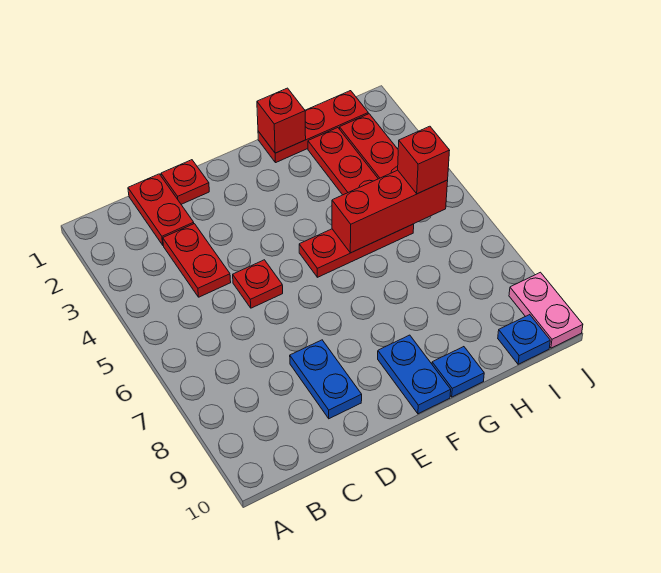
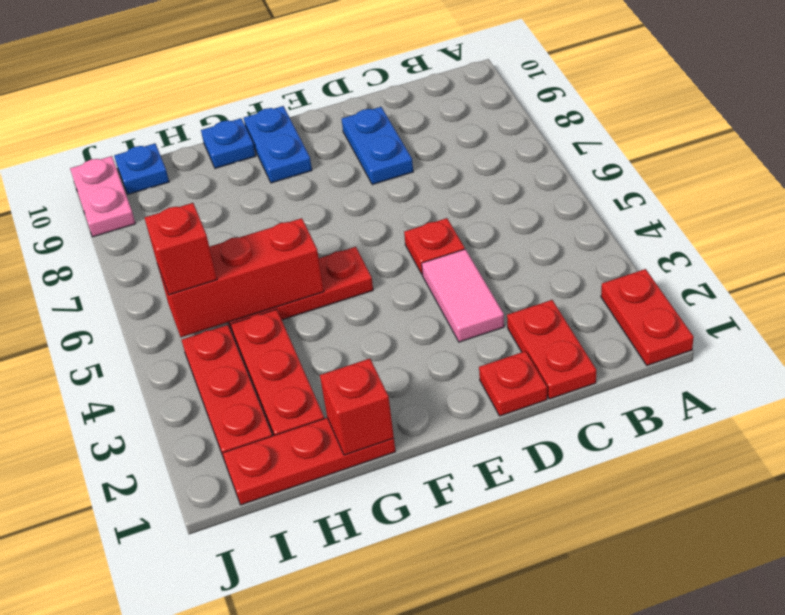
red plate C3:C4 level 1 -> red plate A1:A2 level 1
none -> pink tile D3:D4 level 1

